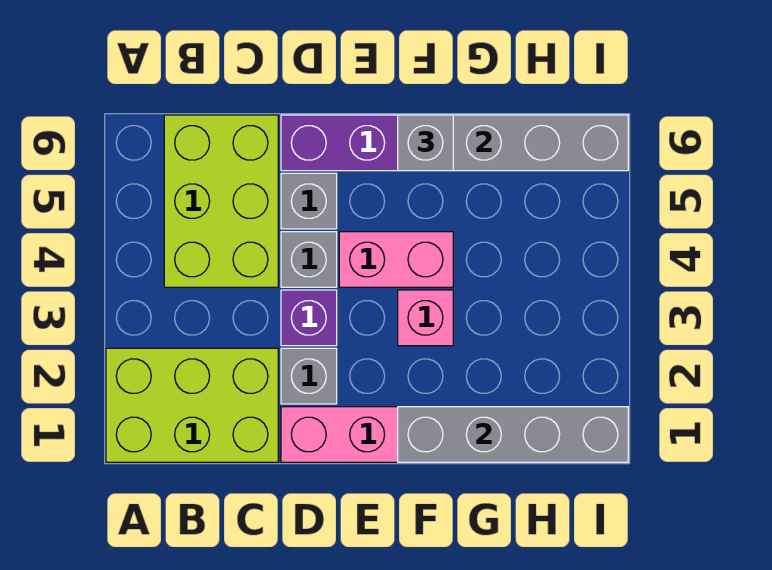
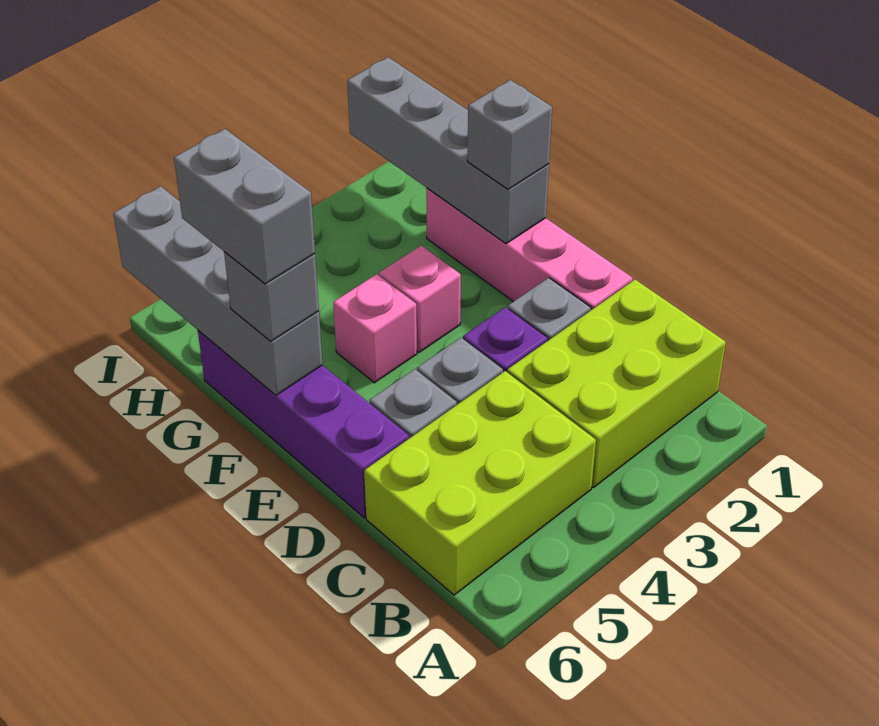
lime brick A1:C2 level 1 -> lime brick B1:C3 level 1
pink brick E4:F4 level 1 -> pink brick F4 level 1
none -> grey brick F1 level 3
none -> grey brick F6:G6 level 4

